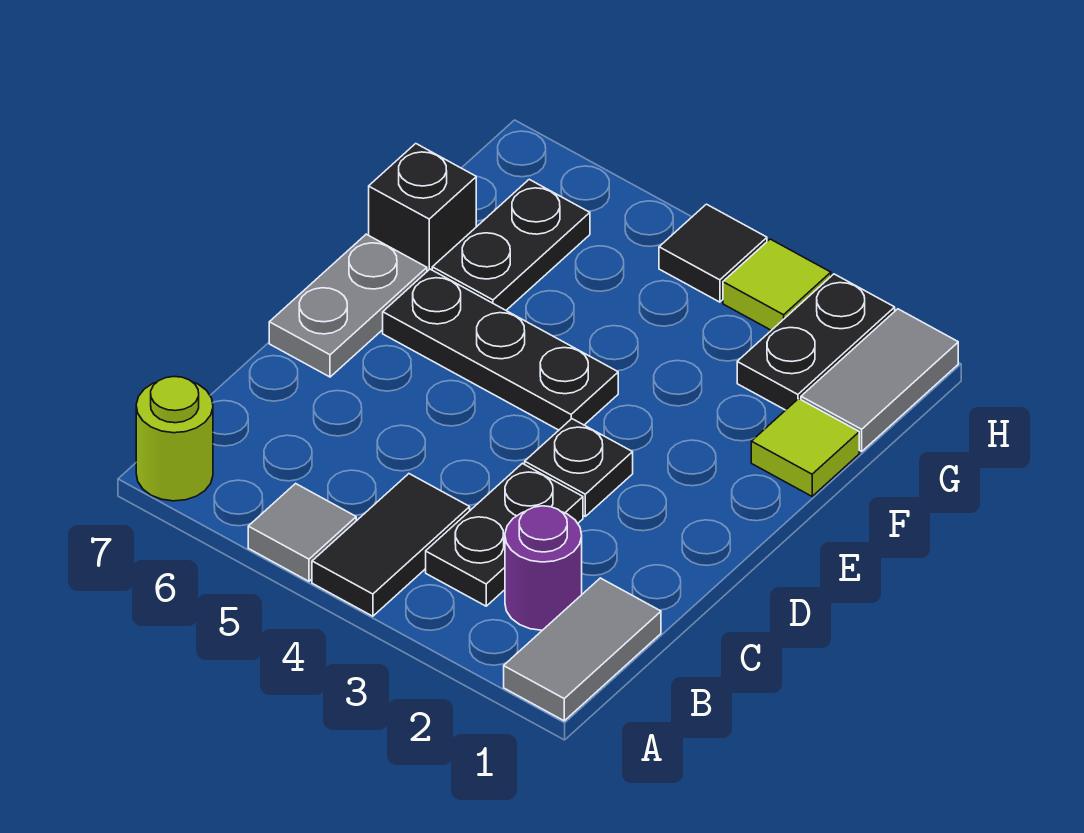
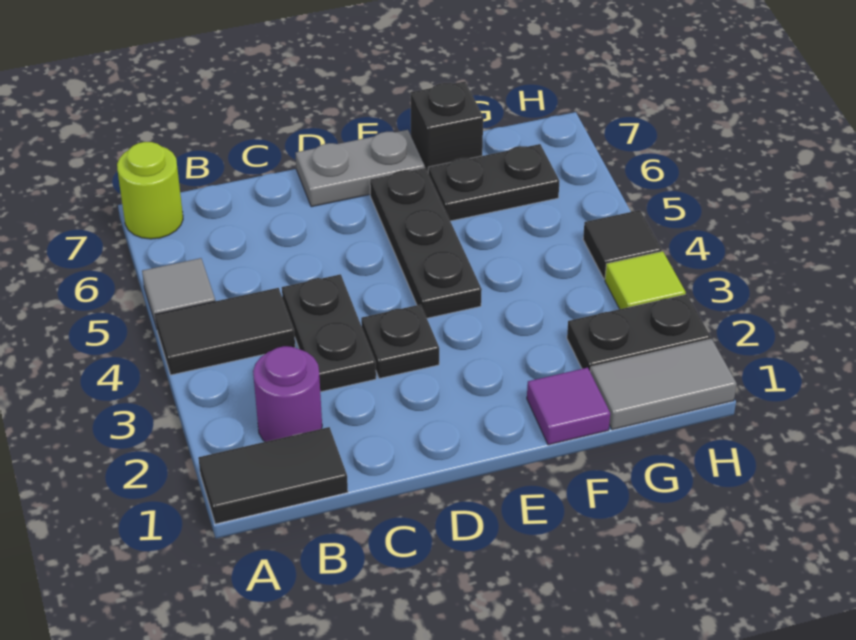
grey tile A1:B1 level 1 -> black tile A1:B1 level 1
black plate B3:C3 level 1 -> black plate C3:C4 level 1
lime tile F1 level 1 -> purple tile F1 level 1

